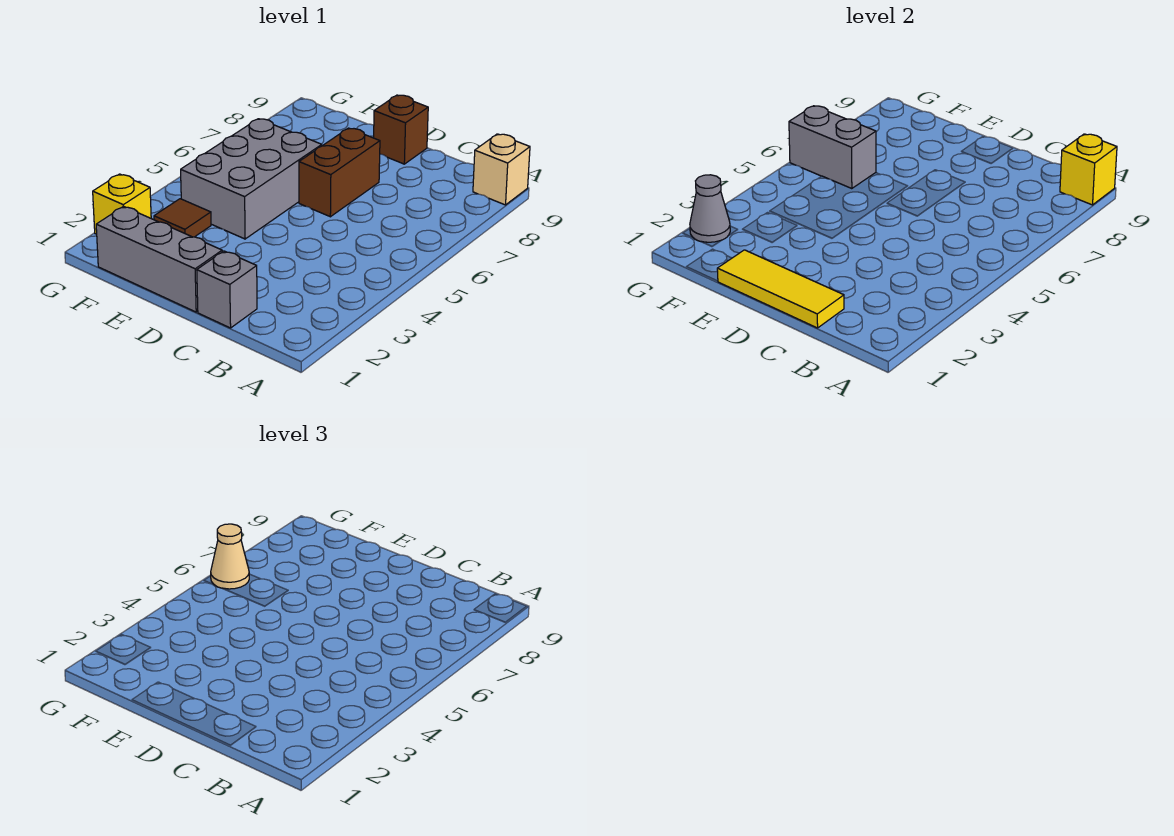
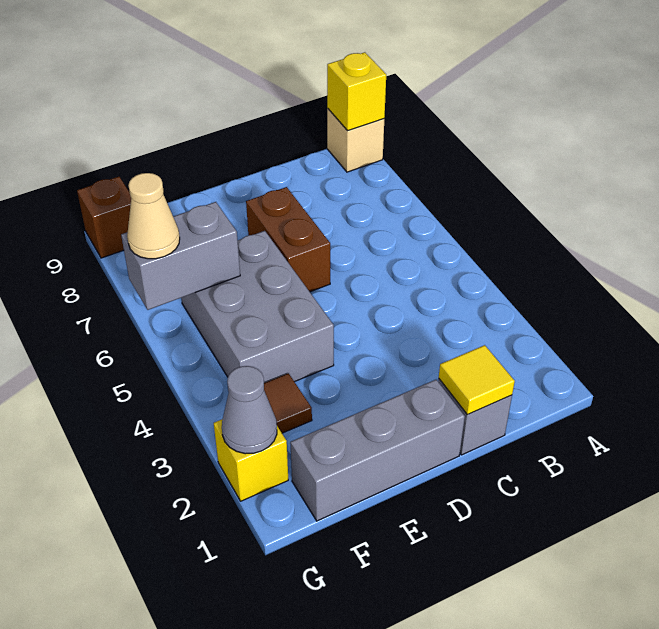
yellow tile C1:E1 level 2 -> yellow tile C1 level 2
brown brick D9 level 1 -> brown brick G9 level 1

